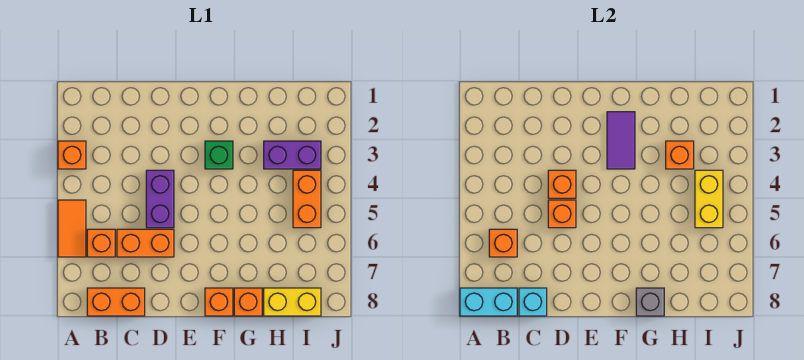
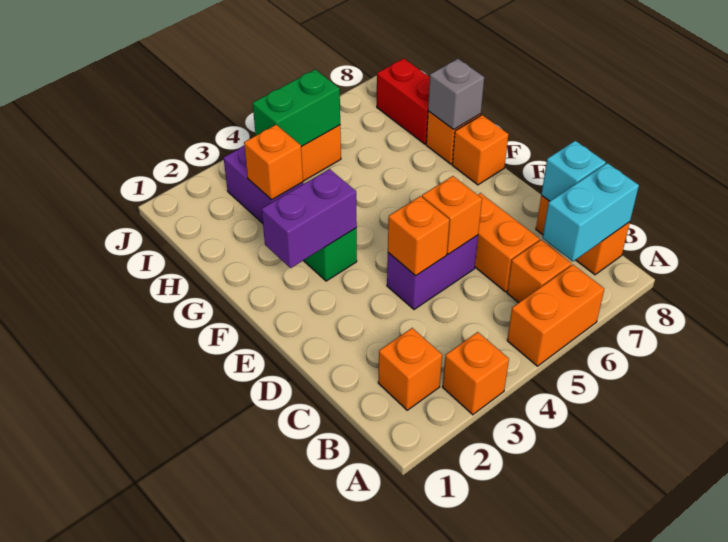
orange tile A5:A6 level 1 -> orange brick A5:A6 level 1
cyan brick A8:B8 level 2 -> cyan brick B7:B8 level 2
orange brick B6 level 2 -> orange brick B2 level 1
purple tile F2:F3 level 2 -> purple brick F2:F3 level 2
yellow brick H8:I8 level 1 -> red brick H8:I8 level 1
yellow brick I4:I5 level 2 -> green brick I4:I5 level 2

